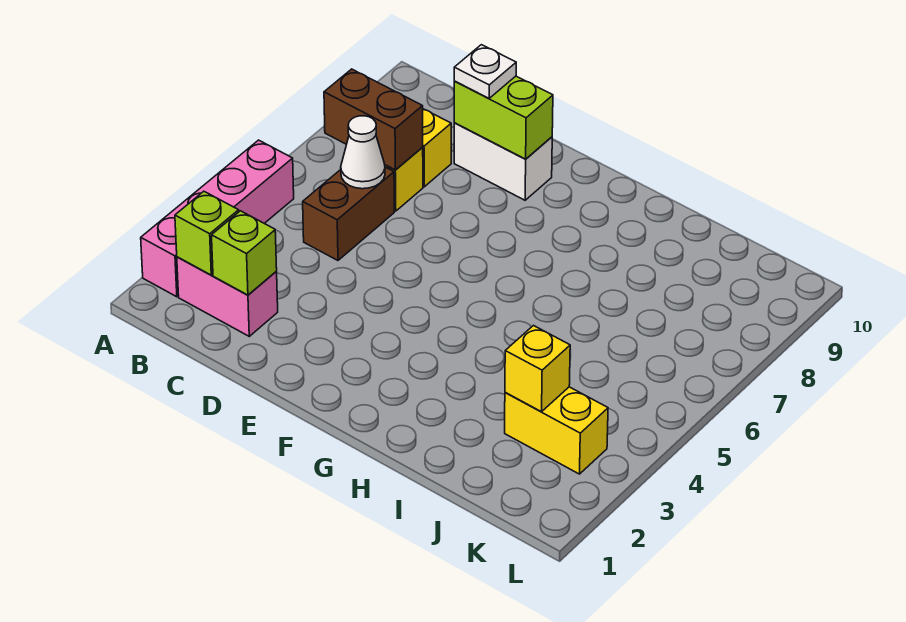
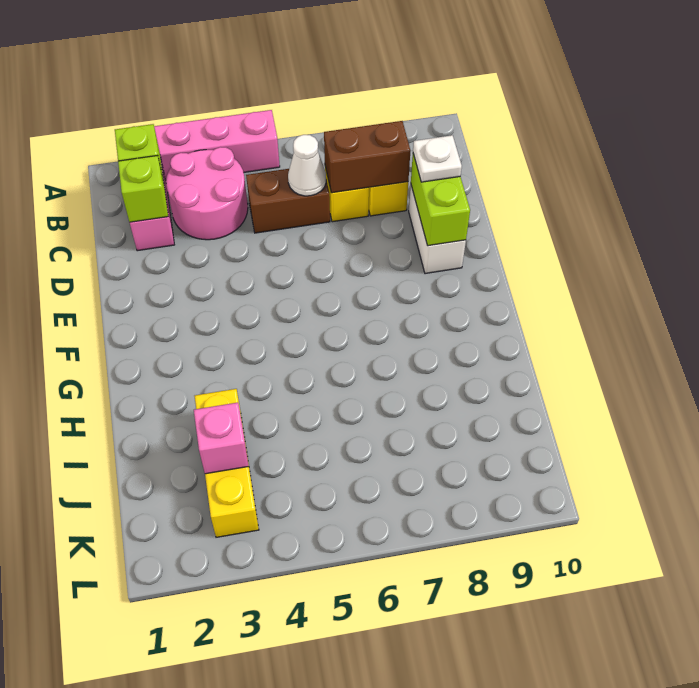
none -> pink round brick B3:C4 level 1
brown brick B7:C7 level 2 -> brown brick C7:C8 level 2
yellow brick J3:K3 level 1 -> yellow brick I3:K3 level 1
yellow brick J3 level 2 -> pink brick J3 level 2

